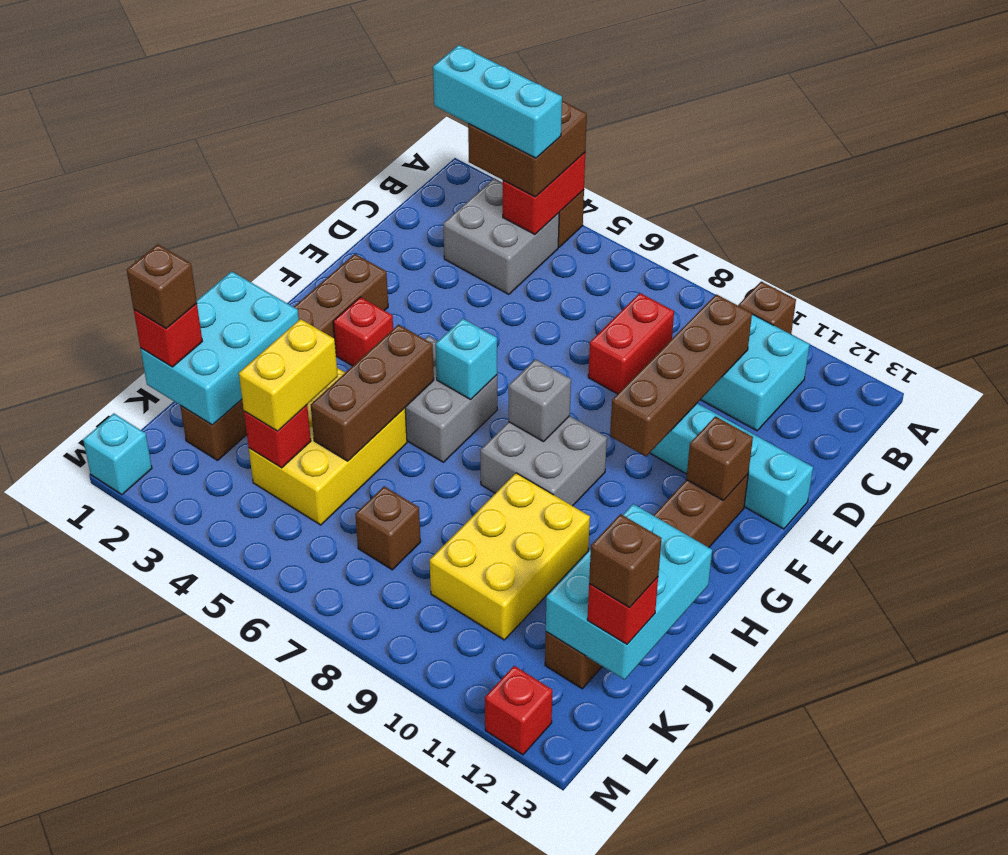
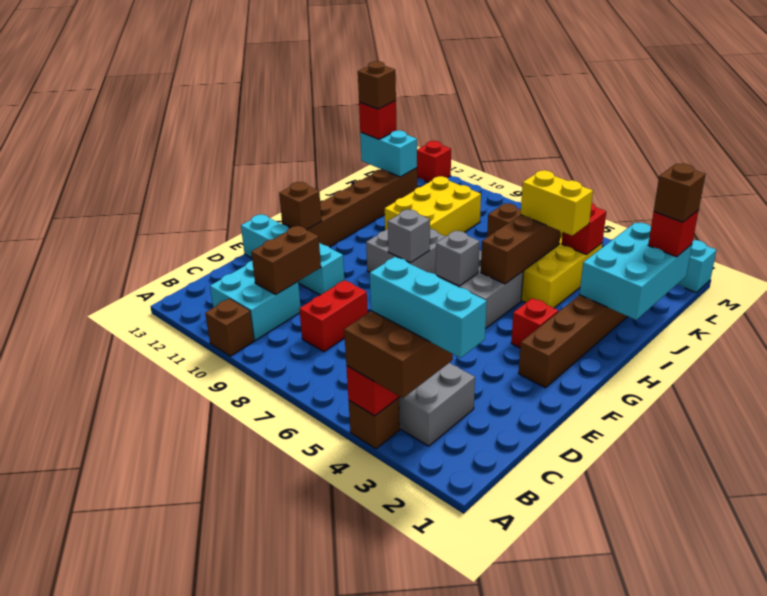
brown brick C10:F10 level 2 -> brown brick C10:D10 level 2
cyan brick G6 level 2 -> grey brick G6 level 2
cyan brick I12:K13 level 2 -> cyan brick K12:K13 level 2
yellow brick J4:K4 level 3 -> yellow brick J4:J5 level 3

